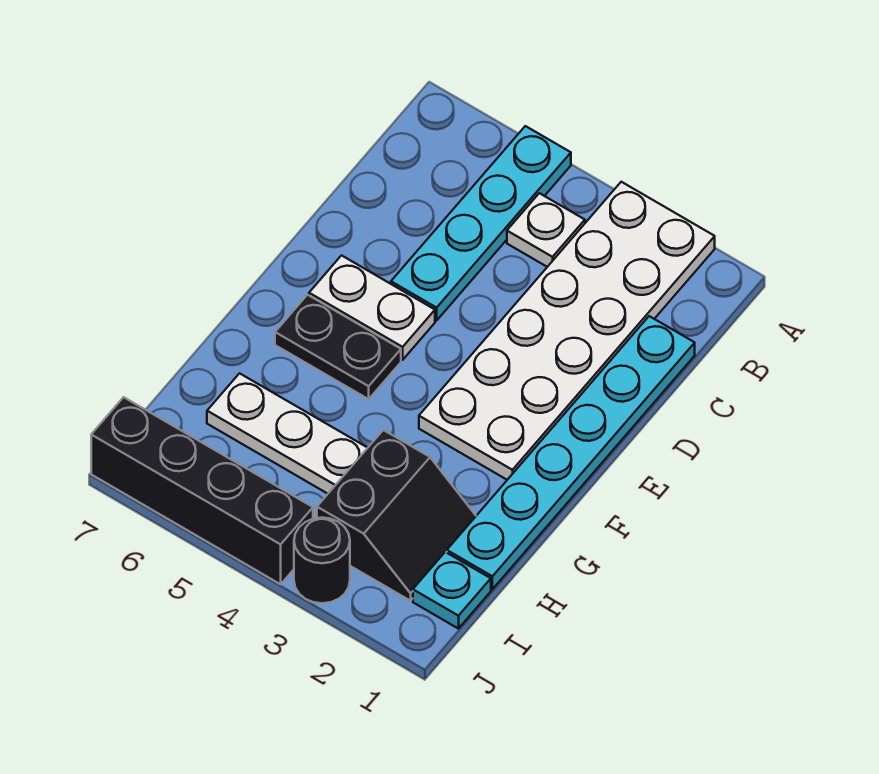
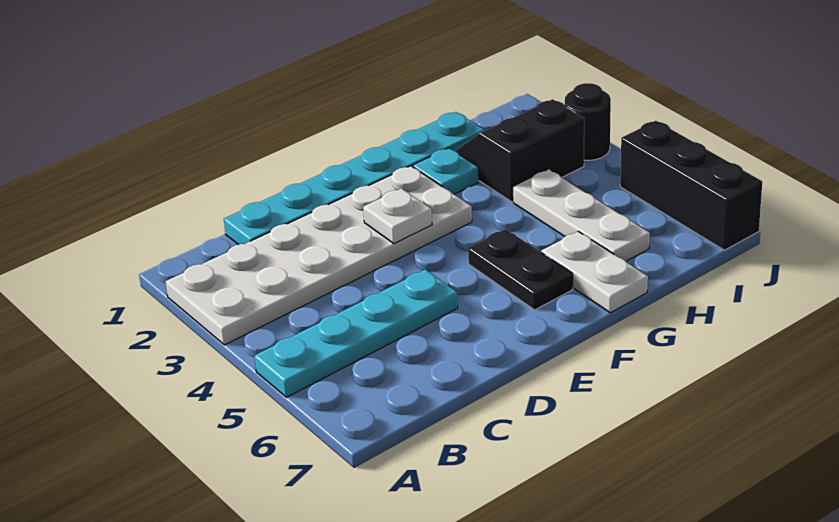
white plate B4 level 1 -> white plate E3 level 2
white plate E5:E6 level 1 -> white plate G6:G7 level 1
cyan plate I1 level 1 -> cyan plate G2 level 1
black brick J4:J7 level 1 -> black brick J5:J7 level 1

